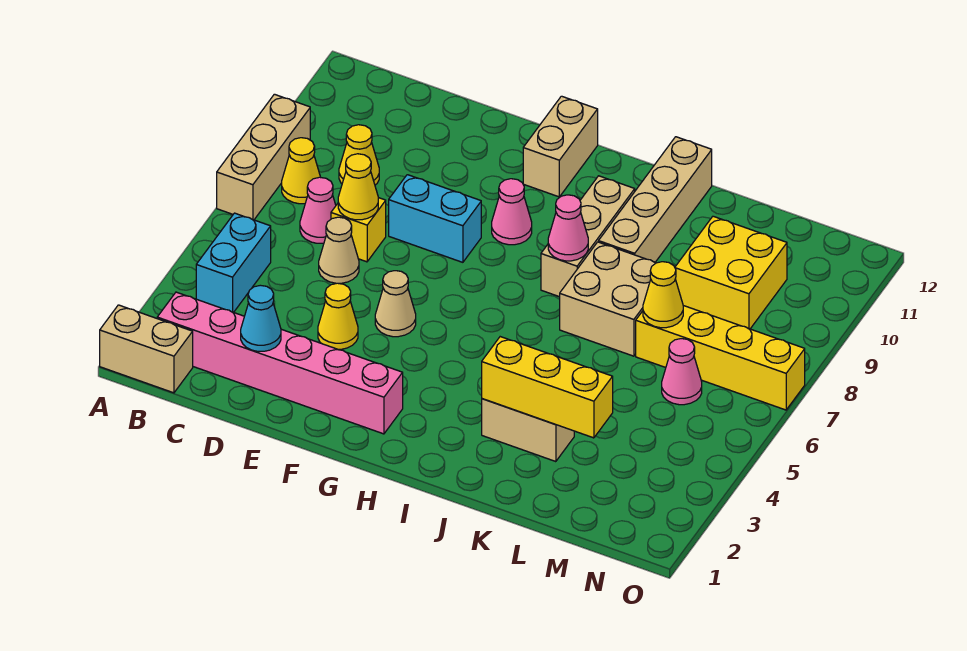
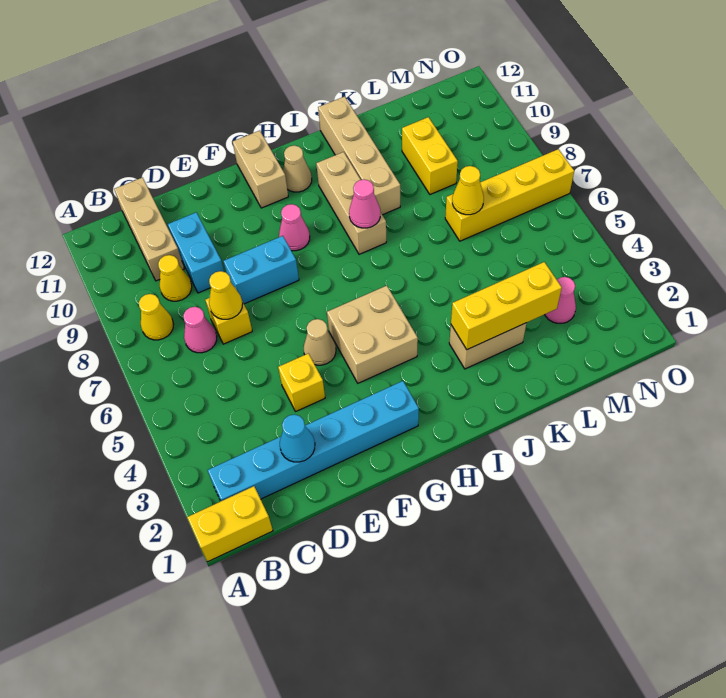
tan brick A1:B1 level 1 -> yellow brick A1:B1 level 1
tan brick A7:A9 level 1 -> tan brick C10:C12 level 1
pink brick B2:G2 level 1 -> cyan brick B2:G2 level 1
cyan brick B4:B5 level 1 -> cyan brick D9:D10 level 1
tan cone D6 level 1 -> tan cone H11 level 1
yellow cone E4 level 1 -> yellow brick E4 level 1
tan brick J7:K8 level 1 -> tan brick G4:H5 level 1
yellow brick L9:M10 level 1 -> yellow brick L9:L10 level 1
pink cone M6 level 1 -> pink cone M3 level 1

